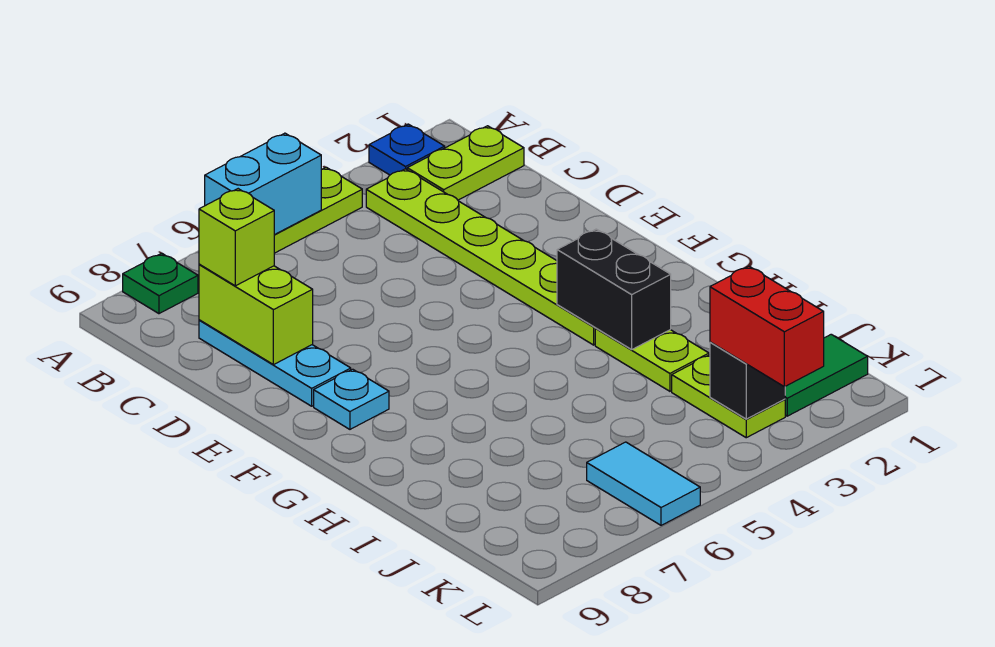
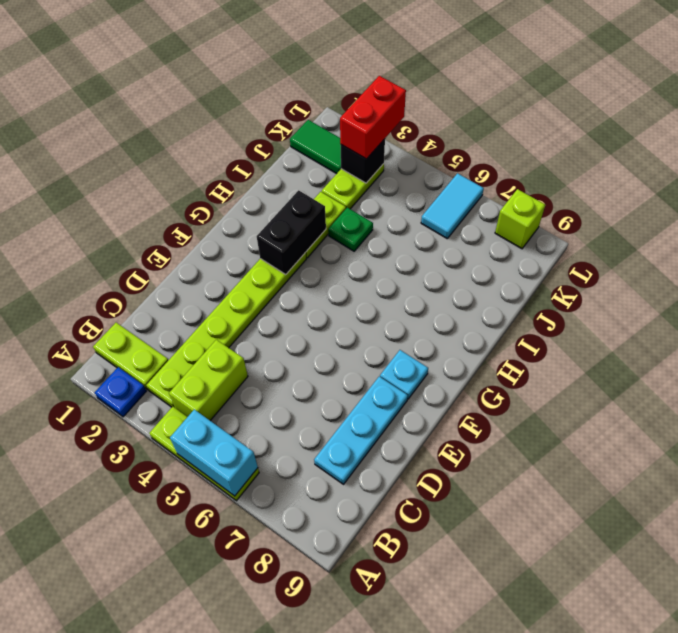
green plate A8 level 1 -> green plate I4 level 1
lime brick C8:D8 level 2 -> lime brick B4:C4 level 1
lime brick C8 level 3 -> lime brick L8 level 1

